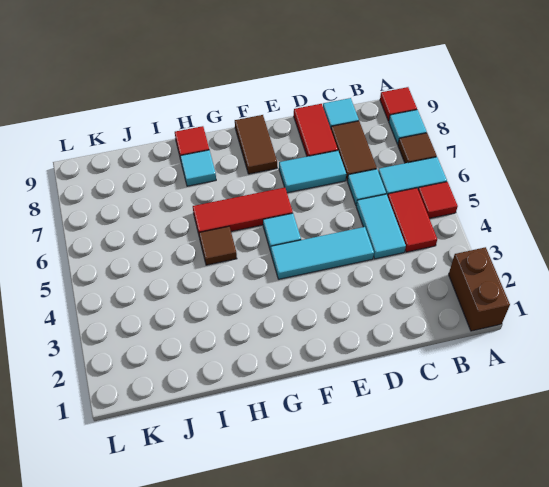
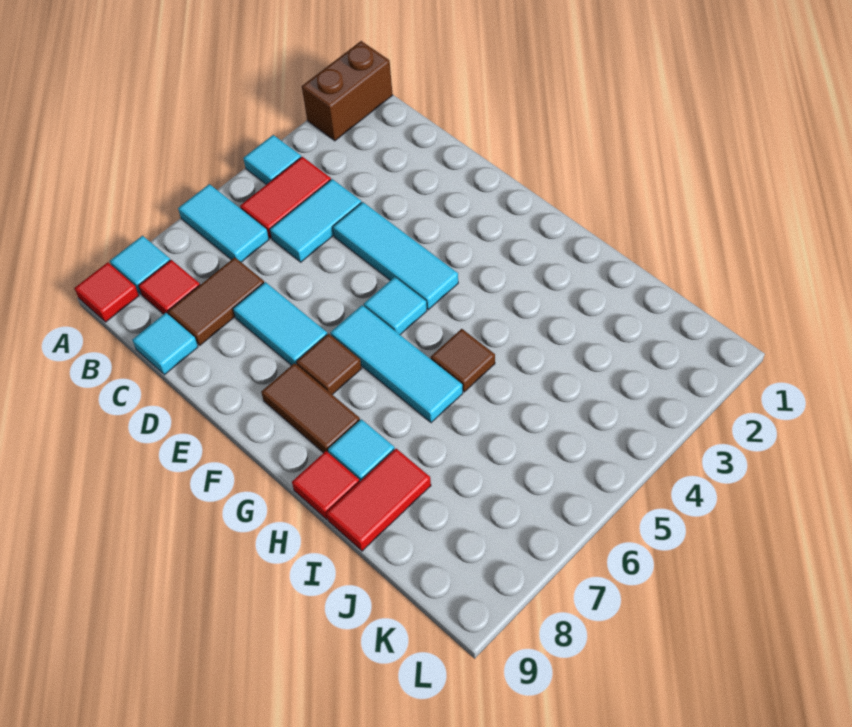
red tile A5 level 1 -> red tile B8 level 1
brown tile A7 level 1 -> brown tile F7 level 1
cyan tile C6 level 1 -> cyan tile A4 level 1
red tile D8:D9 level 1 -> red tile I8:I9 level 1
red tile F6:H6 level 1 -> cyan tile F6:H6 level 1
brown tile F8:F9 level 1 -> brown tile F8:G8 level 1

